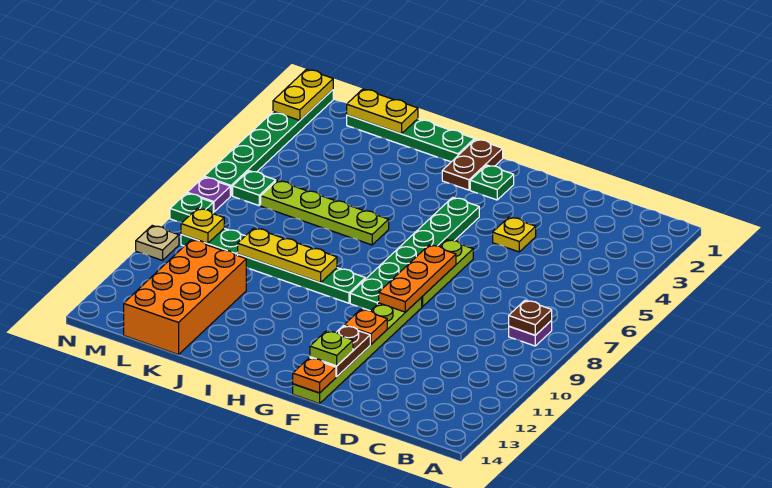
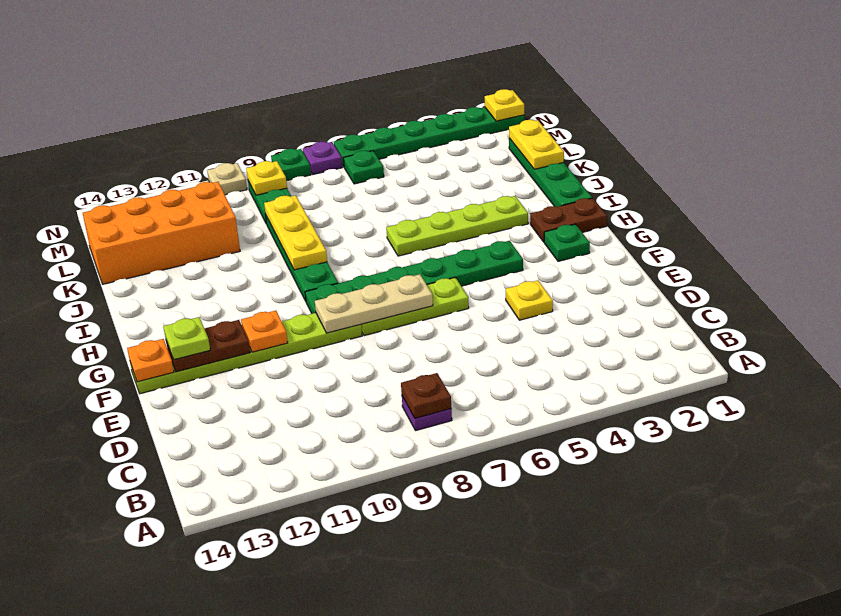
orange plate F7:F9 level 2 -> tan plate F7:F9 level 2
lime plate I6:L6 level 1 -> lime plate I3:I6 level 1
yellow plate N1:N2 level 2 -> yellow plate N1 level 2

